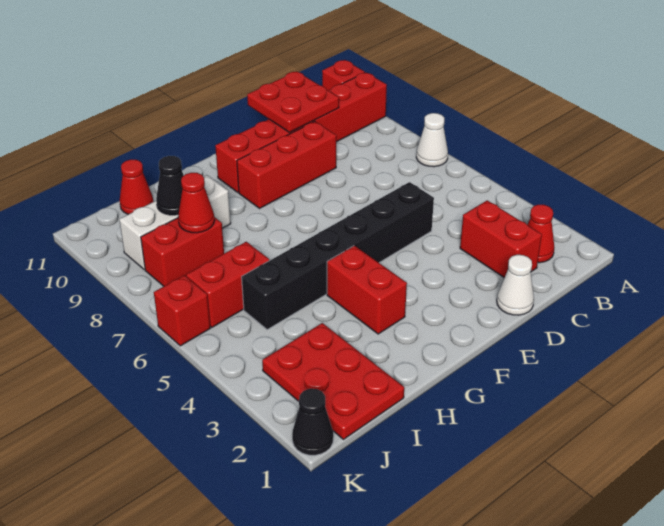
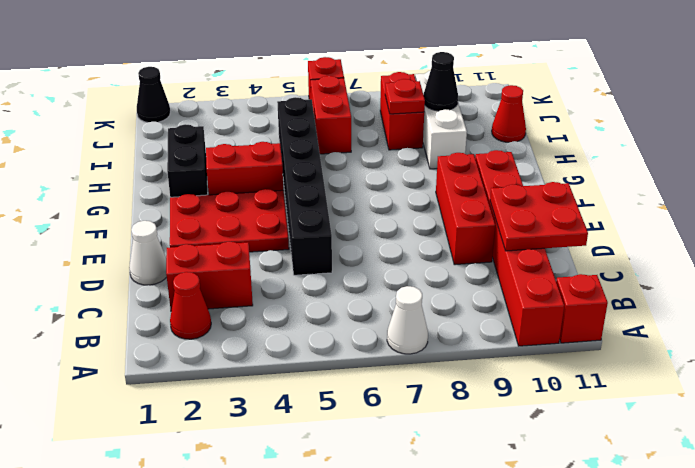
none -> black brick G2:H2 level 1
red plate I1:J3 level 1 -> red plate E2:F4 level 1
red cone I8 level 2 -> red plate I8 level 2

